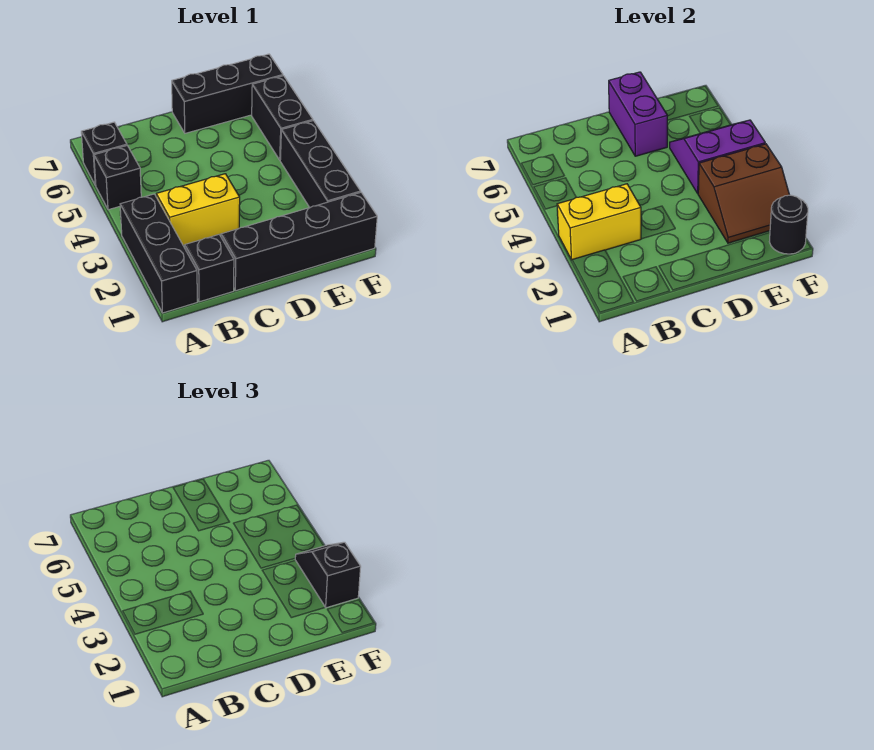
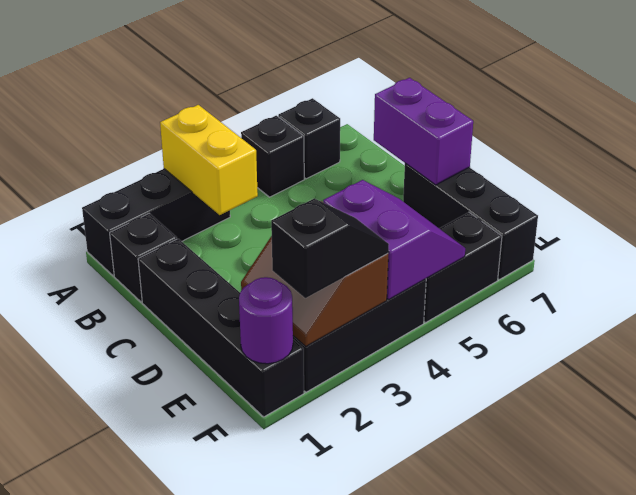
yellow brick B3:C3 level 1 -> none
purple brick D6:D7 level 2 -> purple brick C7:D7 level 2
black round brick F1 level 2 -> purple round brick F1 level 2

